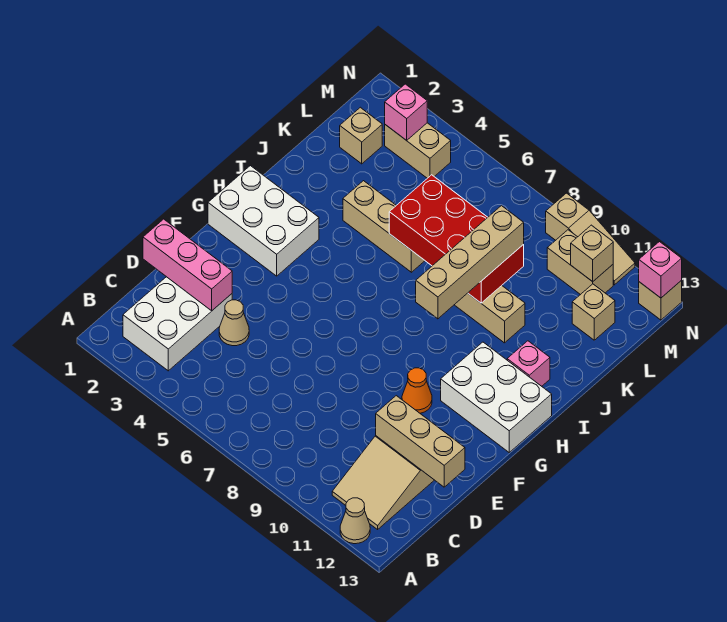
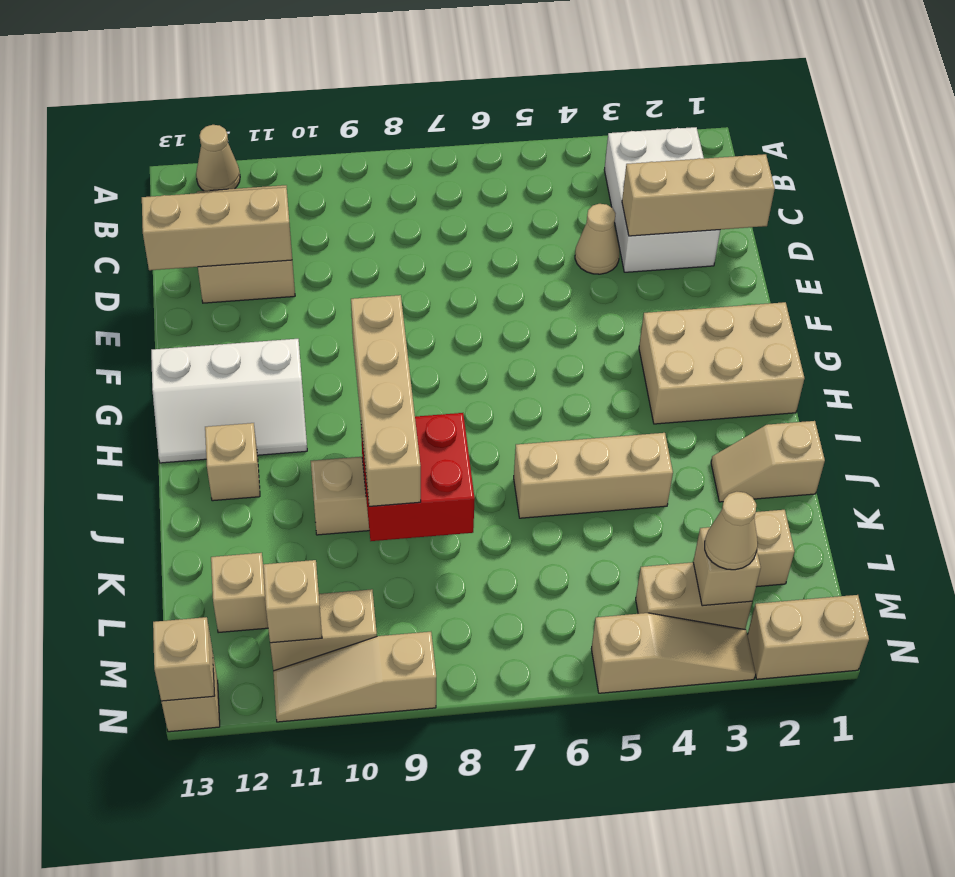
pink brick D1:D3 level 2 -> tan brick D1:D3 level 2
orange cone F10 level 1 -> none
white brick G1:H3 level 1 -> tan brick G1:H3 level 1
white brick G11:H13 level 1 -> white slope G11:H13 level 1 top G
pink brick I12 level 1 -> tan brick I12 level 1
none -> tan slope J1:J2 level 1 top 1
red brick J6:K9 level 2 -> red brick J8:K9 level 2
pink brick M3 level 2 -> tan brick M3 level 2
none -> tan cone M3 level 3
none -> tan brick N1:N2 level 1
none -> tan slope N3:N5 level 1 top 5
pink brick N13 level 2 -> tan brick N13 level 2

